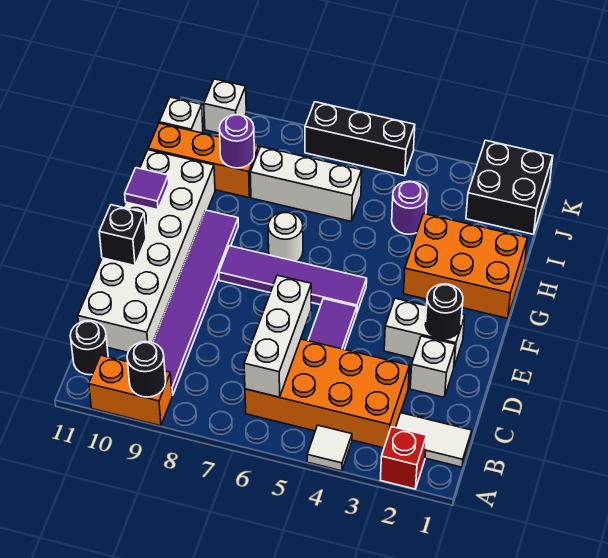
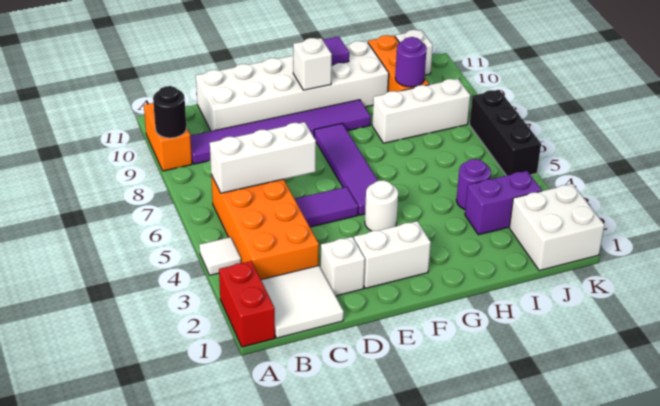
red brick A2 level 1 -> red brick A1:A2 level 1
white tile B1:B2 level 1 -> white tile B1:C2 level 1
black round brick B11 level 1 -> none
white brick E2:E3 level 1 -> white brick E2:F2 level 1
black round brick E2 level 2 -> none
black brick E11 level 2 -> none
orange brick G1:H3 level 1 -> none
white round brick G7 level 1 -> white round brick F4 level 1
none -> purple brick I3:J3 level 1
white brick I6:I8 level 1 -> white brick H8:J8 level 1
black brick J1:K2 level 1 -> white brick J1:K2 level 1
white brick K10 level 1 -> white brick F10 level 2

